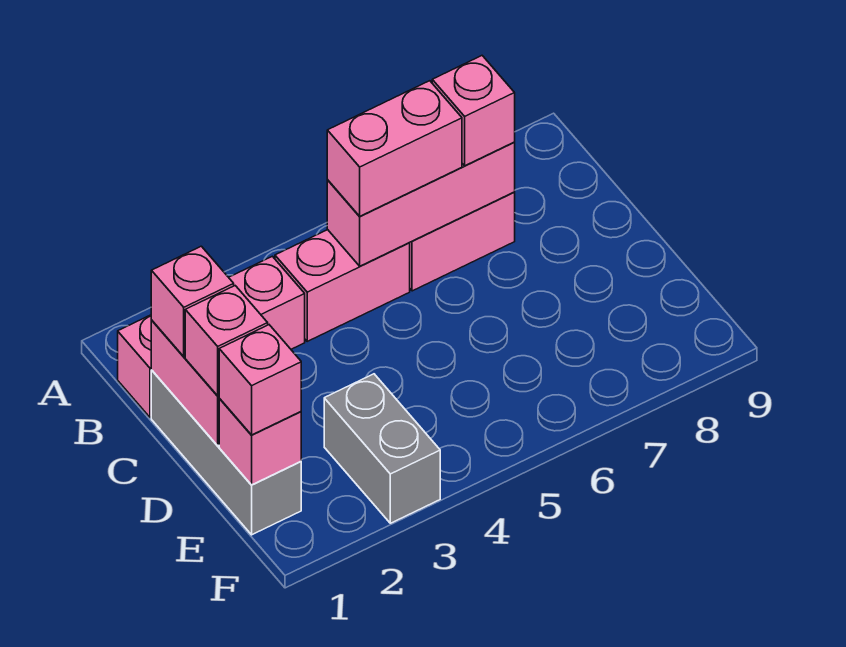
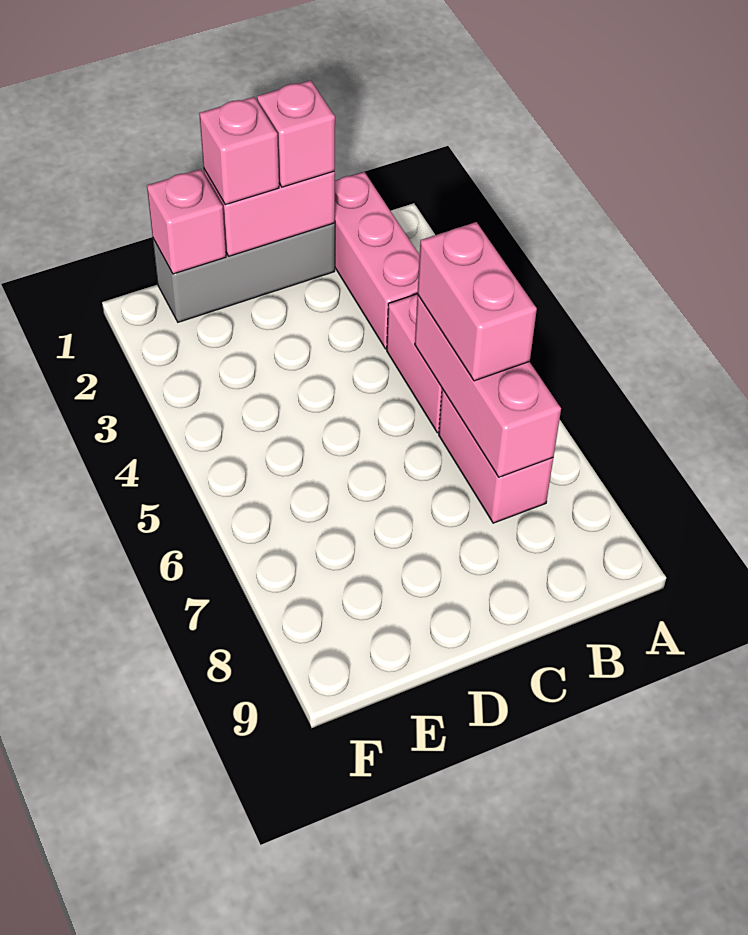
pink brick B7 level 3 -> none
pink brick E1 level 3 -> none
grey brick E3:F3 level 1 -> none

